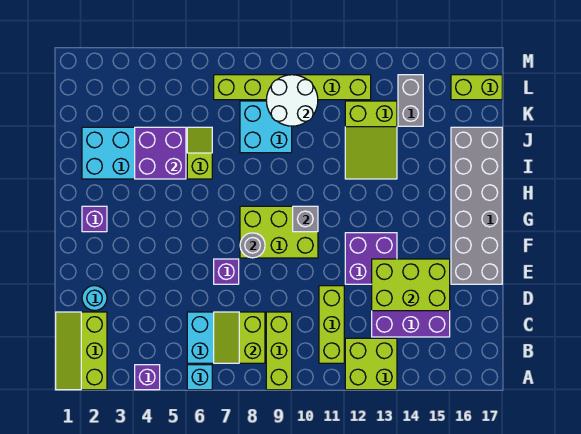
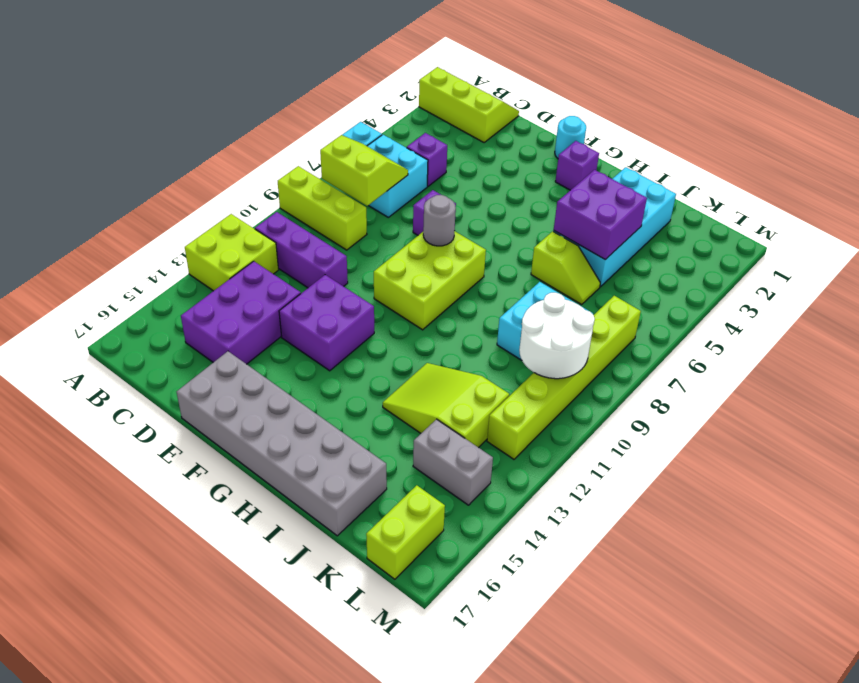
purple brick A4 level 1 -> purple brick C5 level 1
lime brick B11:D11 level 1 -> purple brick B11:D11 level 1
cyan round brick D2 level 1 -> cyan round brick F1 level 1
lime brick D13:E15 level 2 -> none
grey brick G10 level 2 -> none

